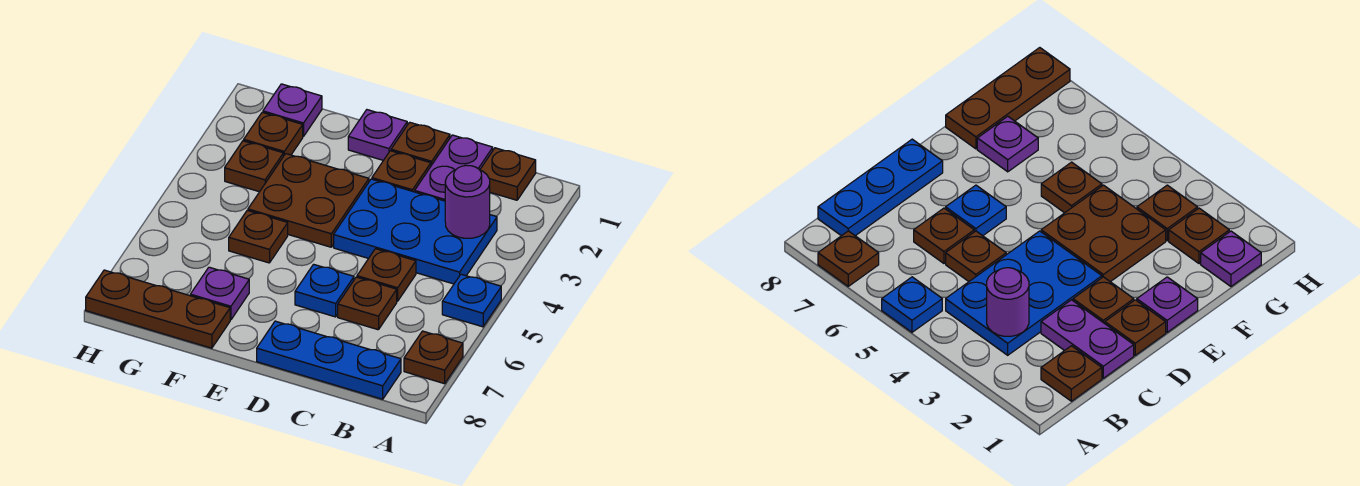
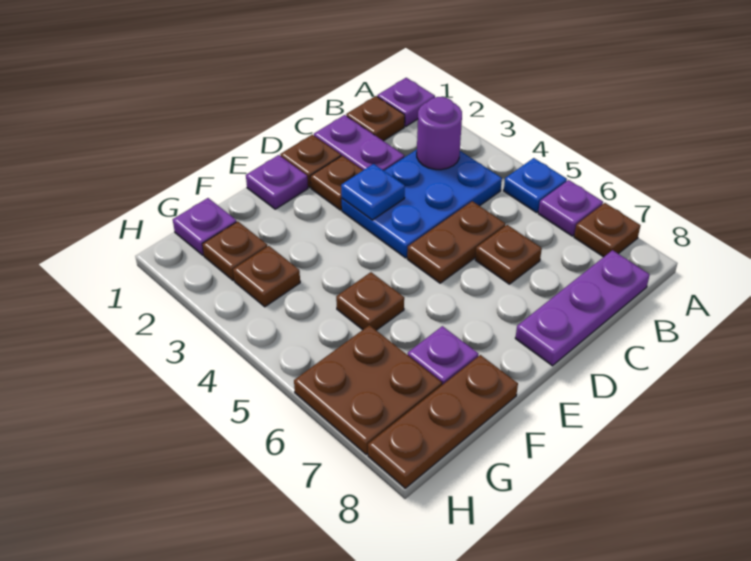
none -> purple plate A1 level 1
none -> purple plate A6 level 1
blue plate B8:D8 level 1 -> purple plate B8:D8 level 1
brown plate C5 level 1 -> brown plate C5:D5 level 1
blue plate D6 level 1 -> blue plate D3 level 2
brown plate E3:F4 level 1 -> brown plate G6:H7 level 1

